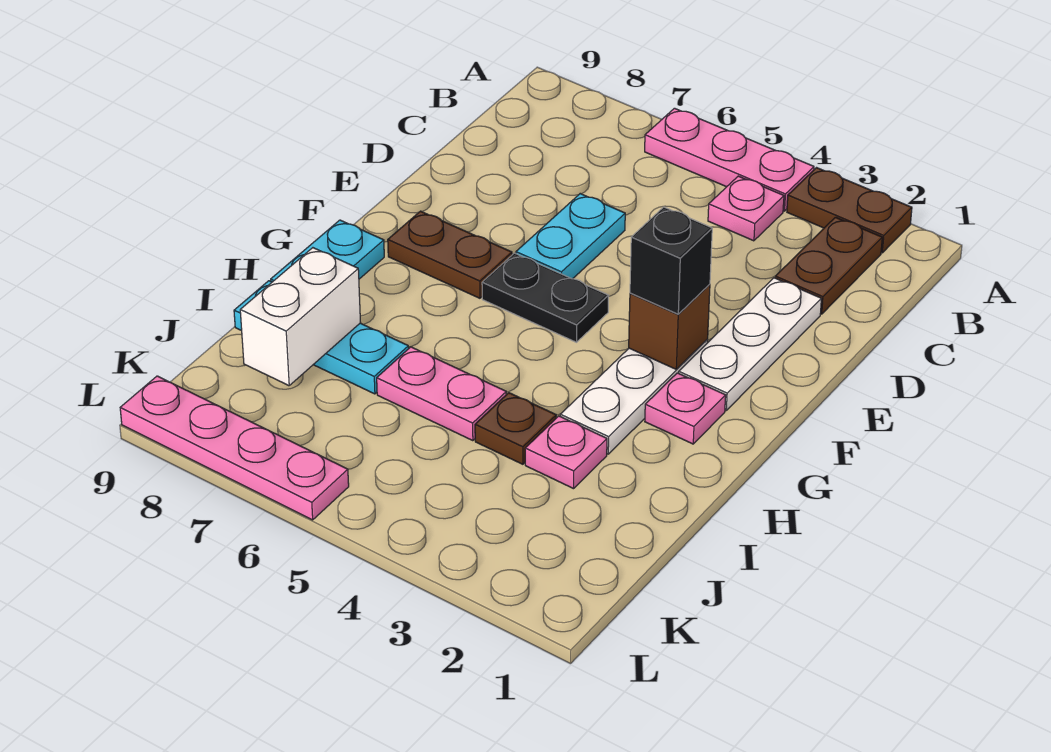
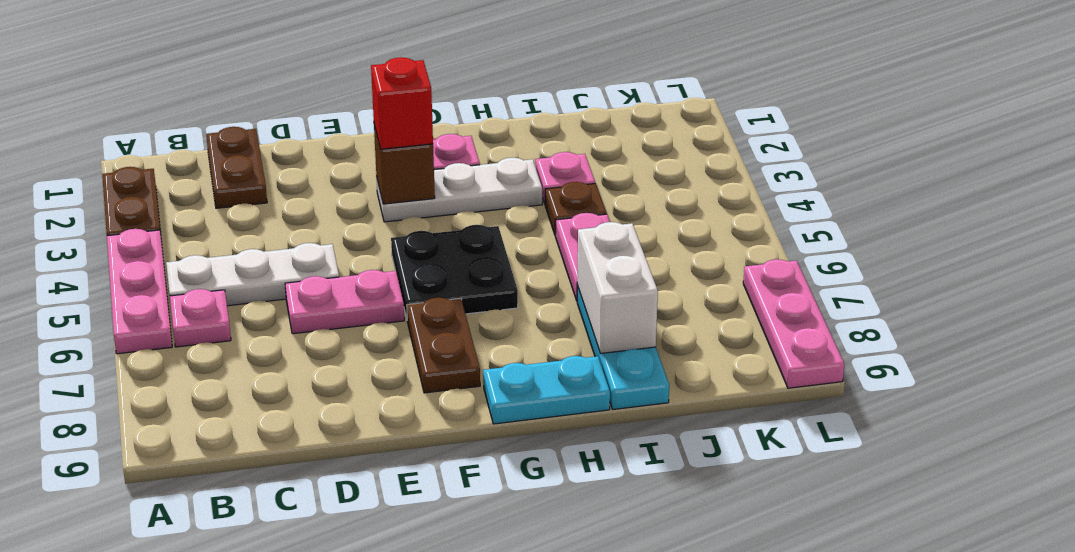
brown plate B2:C2 level 1 -> brown plate C1:C2 level 1
pink plate B4 level 1 -> pink plate B6 level 1
white plate D2:F2 level 1 -> white plate B5:D5 level 1
cyan plate D6:E6 level 1 -> pink plate D6:E6 level 1
black brick F3 level 3 -> red brick F3 level 3
black plate F5:F6 level 1 -> black plate F5:G6 level 1
white brick I8:J8 level 2 -> white brick I7:I8 level 2
pink plate L6:L9 level 1 -> pink plate L7:L9 level 1

